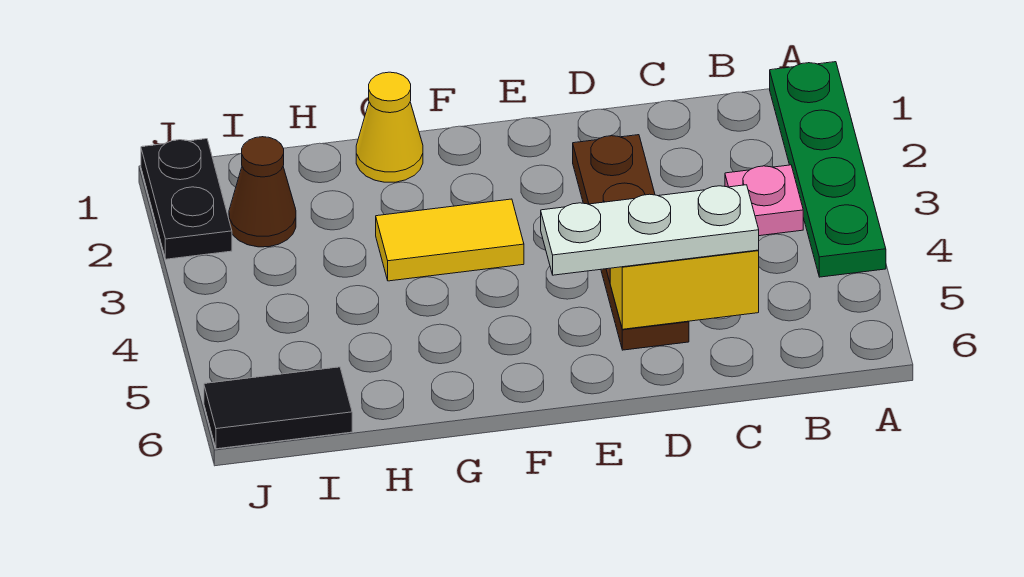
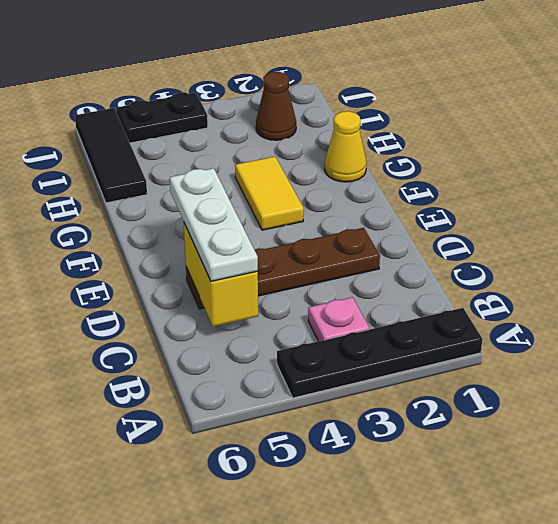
green plate A1:A4 level 1 -> black plate A1:A4 level 1
black tile I6:J6 level 1 -> black tile H6:J6 level 1
black plate J1:J2 level 1 -> black plate J4:J5 level 1

